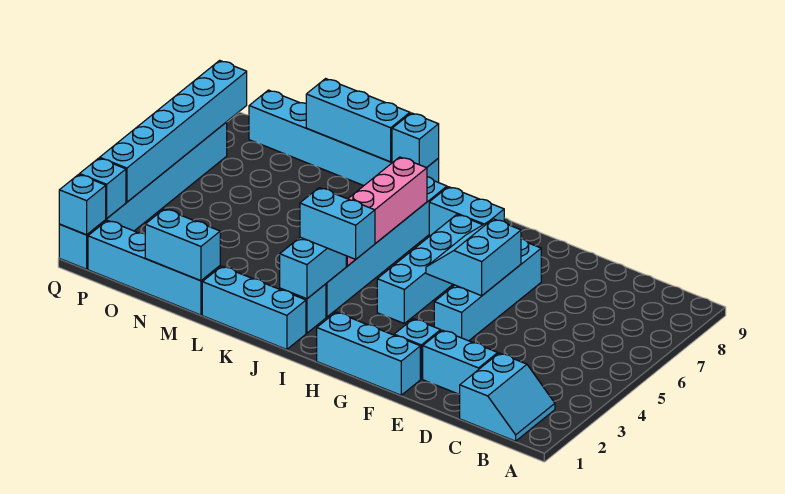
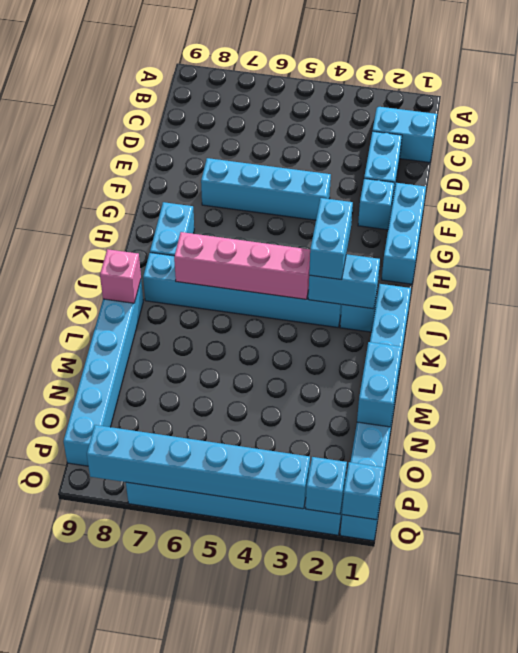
cyan slope F5:G6 level 2 top F -> none
cyan brick H4:H7 level 1 -> none
cyan brick K9 level 2 -> pink brick K9 level 2
cyan brick L9:N9 level 2 -> none

